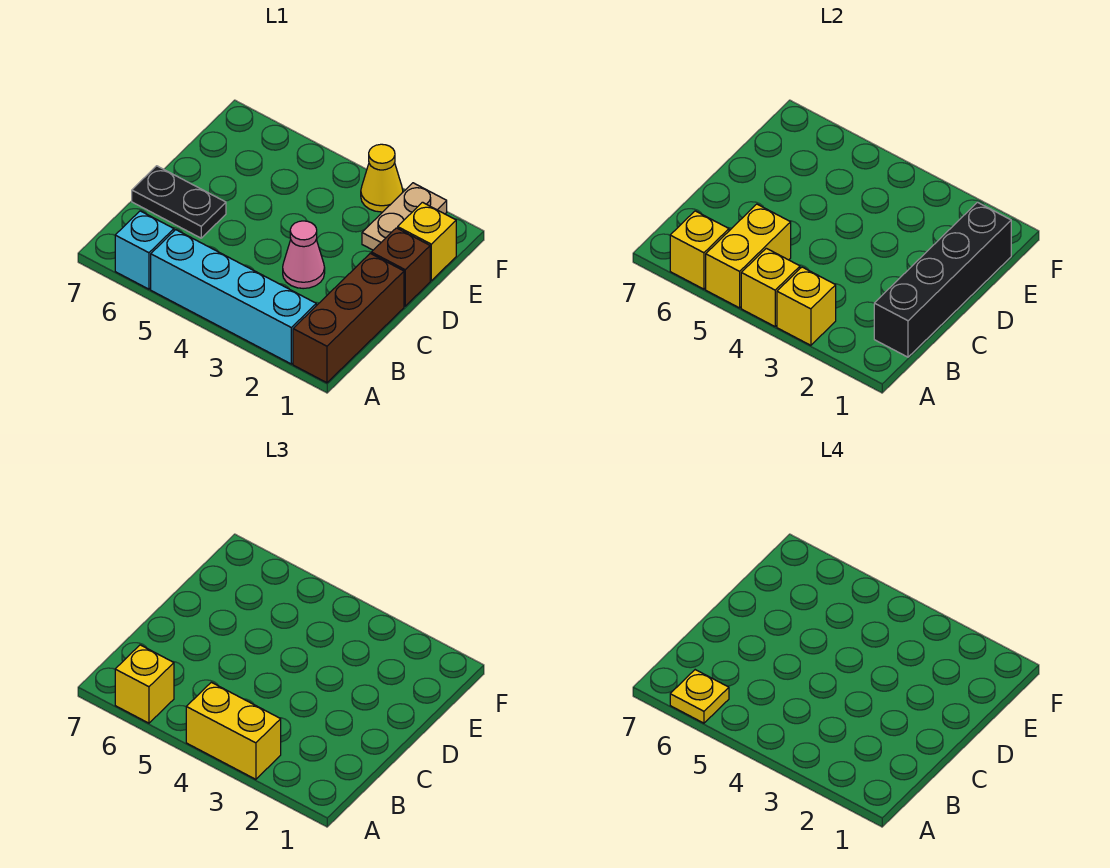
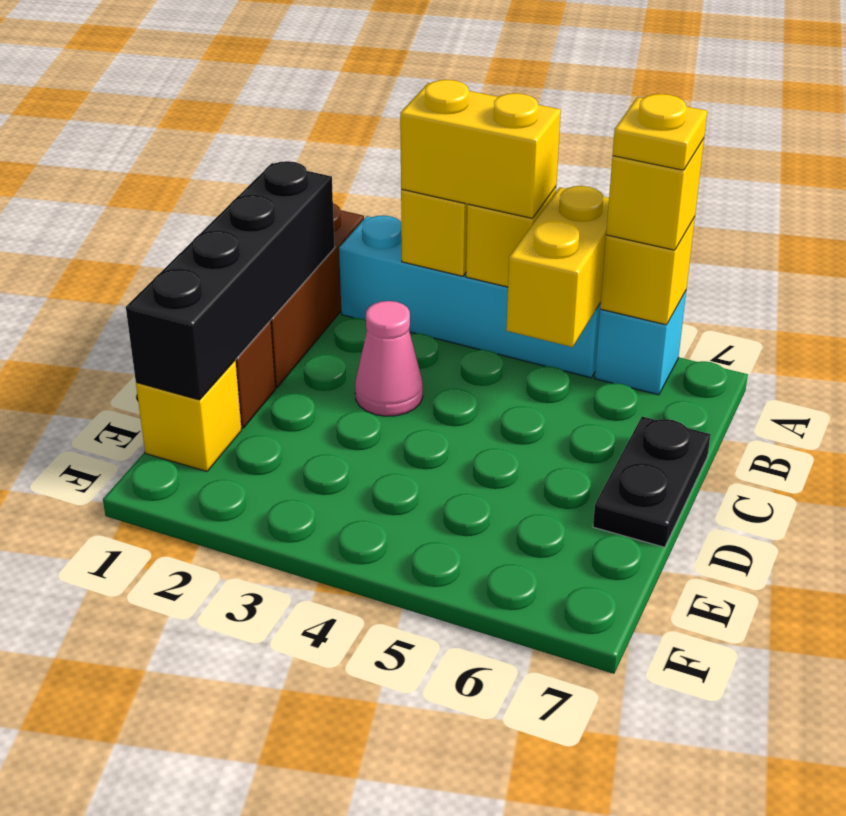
black plate C6:C7 level 1 -> black plate C7:D7 level 1
tan plate E2:F2 level 1 -> none
yellow cone F3 level 1 -> none

